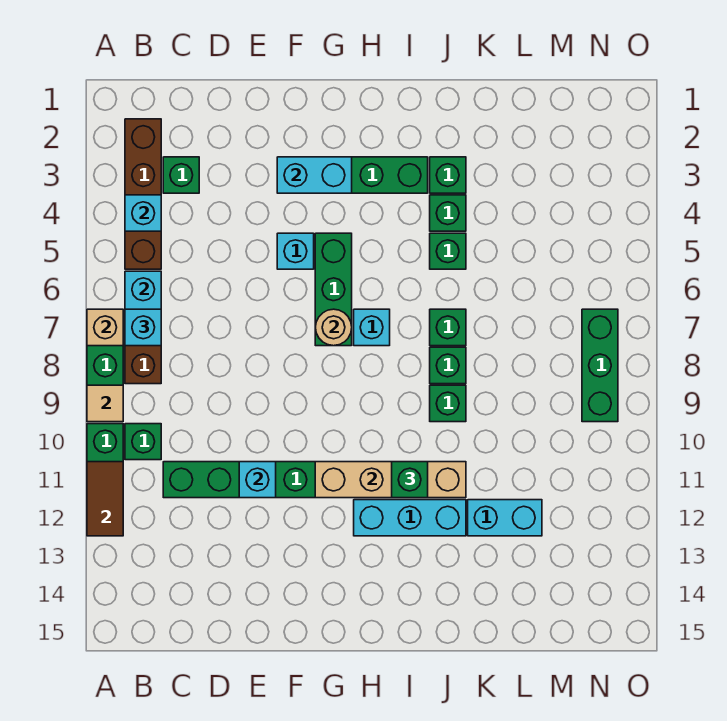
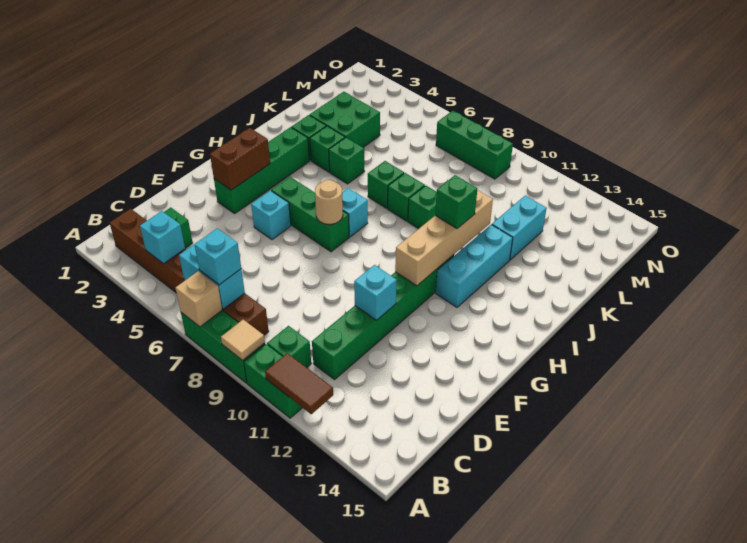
cyan brick F3:G3 level 2 -> brown brick F3:G3 level 2
none -> green brick K3:L4 level 1

